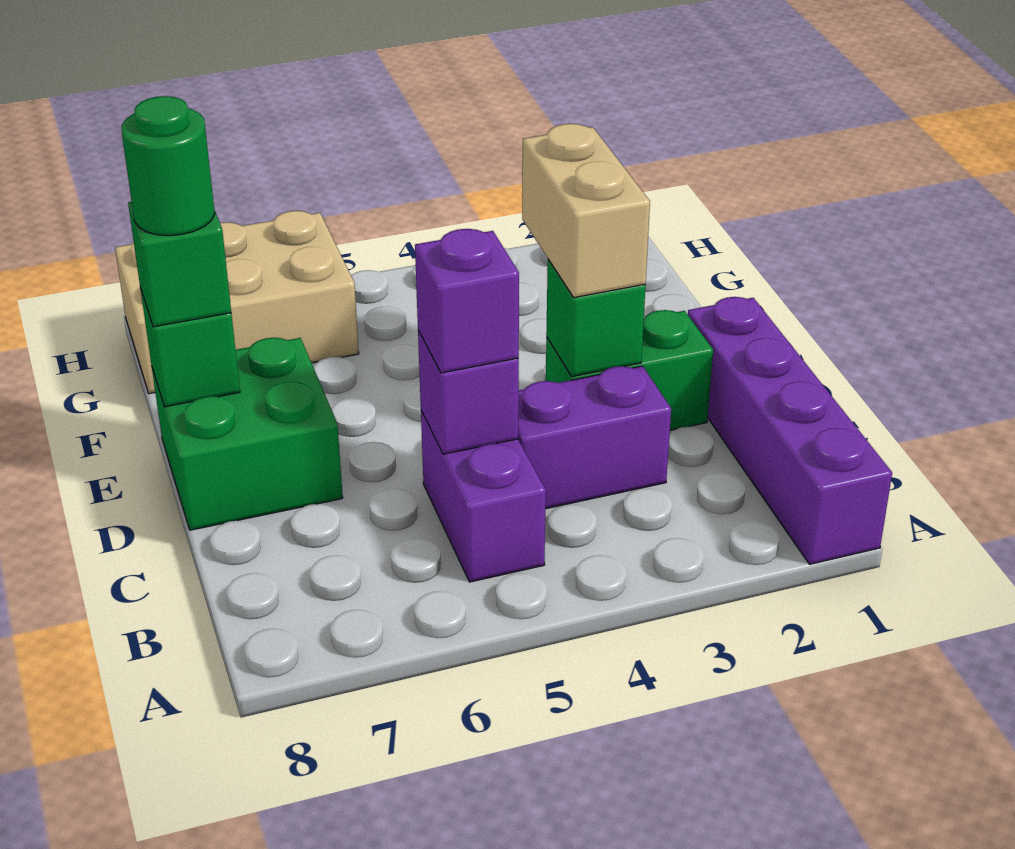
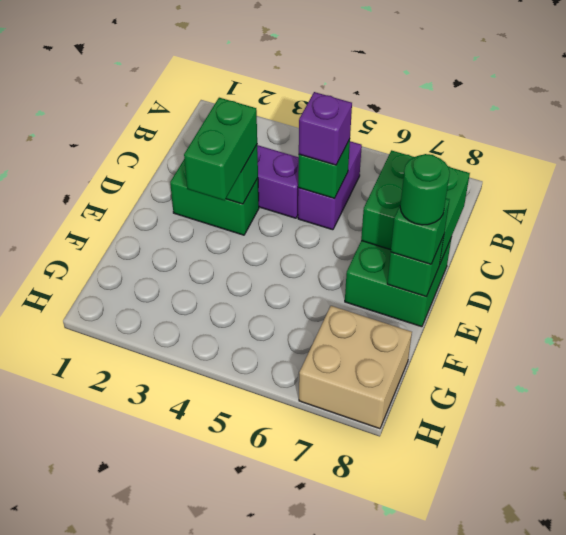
purple brick A1:D1 level 1 -> none
purple brick C5 level 2 -> green brick C5 level 2
none -> green brick C7:D8 level 2
tan brick D3:E3 level 3 -> green brick D3:E3 level 3
tan brick G6:H8 level 1 -> tan brick G7:H8 level 1

